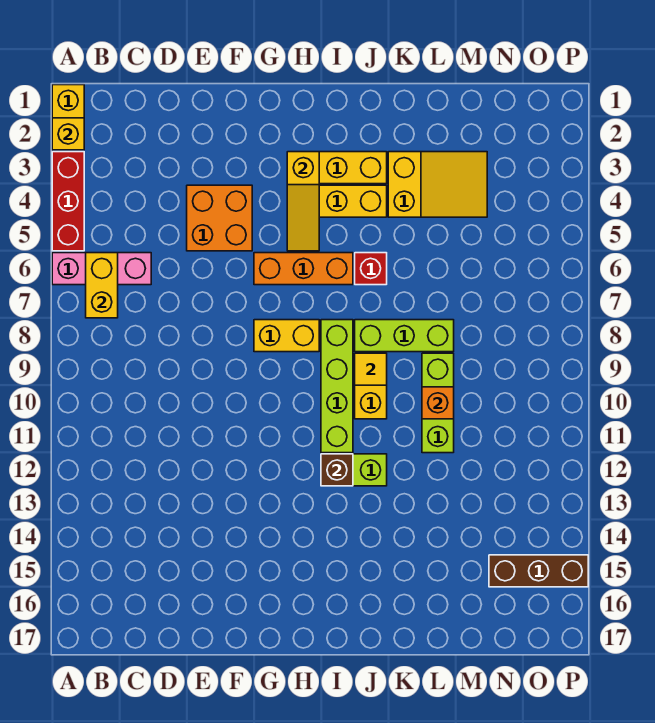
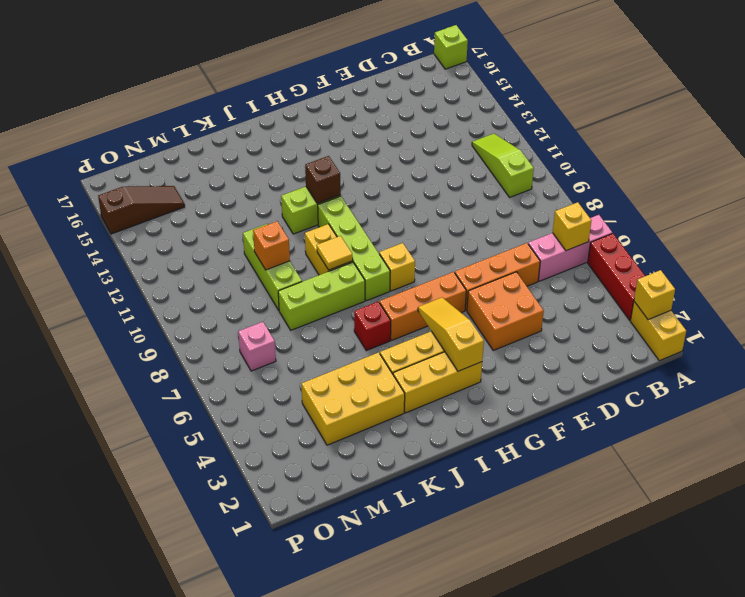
none -> lime brick A17 level 1
yellow brick B6:B7 level 2 -> yellow brick B6 level 2
none -> lime slope B10:B12 level 1 top 10
none -> orange brick D6:F6 level 1
yellow brick G8:H8 level 1 -> yellow brick H8 level 1
yellow slope K3:M4 level 1 top K -> yellow brick K3:M4 level 1
none -> pink brick N7 level 1
brown brick N15:P15 level 1 -> brown slope N15:P15 level 1 top P

